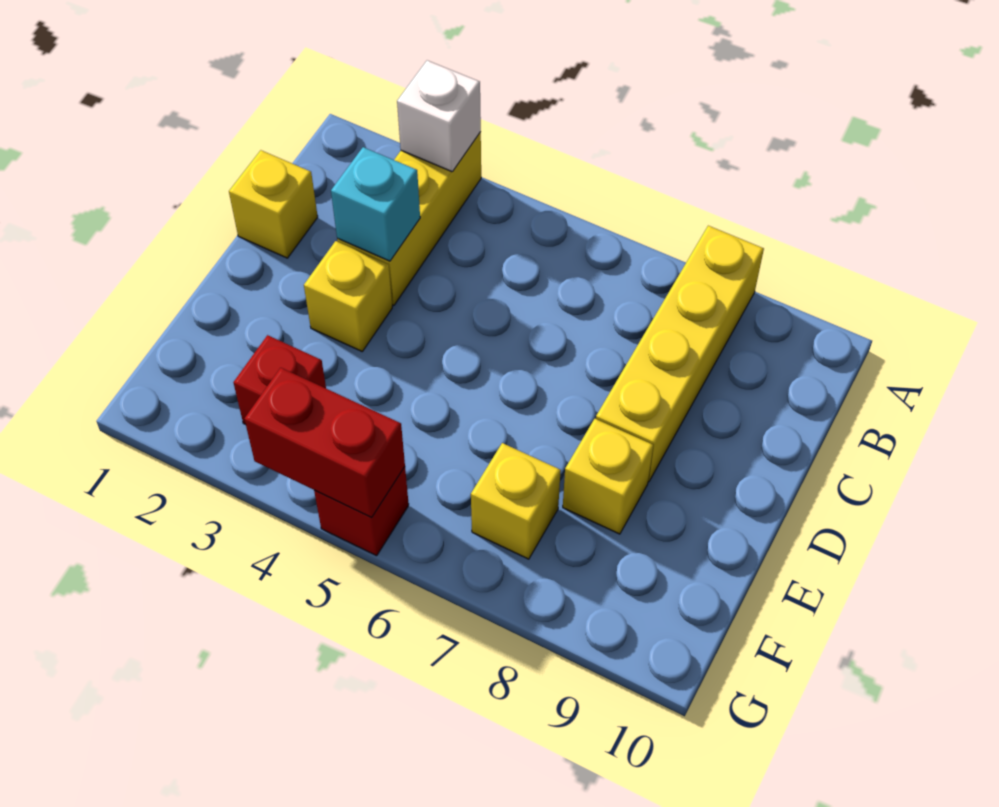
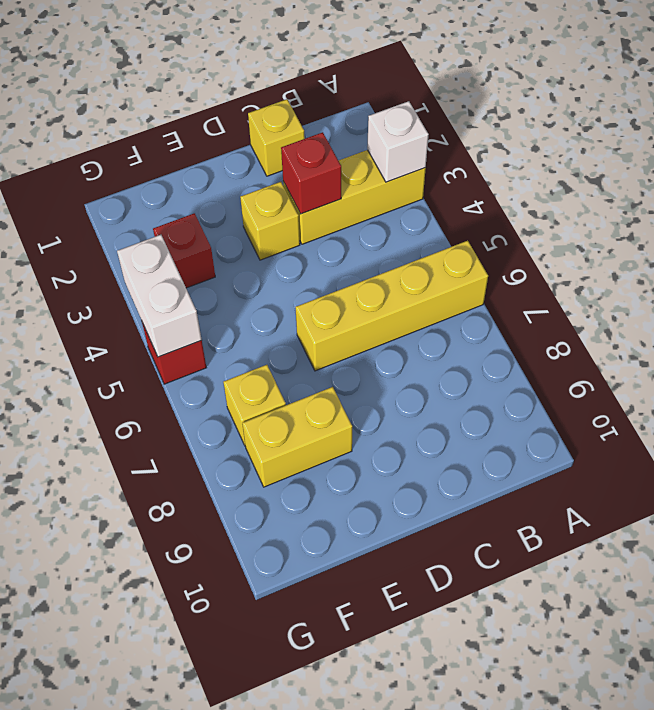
yellow brick A8:D8 level 1 -> yellow brick A6:D6 level 1
cyan brick C3 level 2 -> red brick C3 level 2
yellow brick E8 level 1 -> yellow brick E8:F8 level 1
red brick G4:G5 level 2 -> white brick G4:G5 level 2

